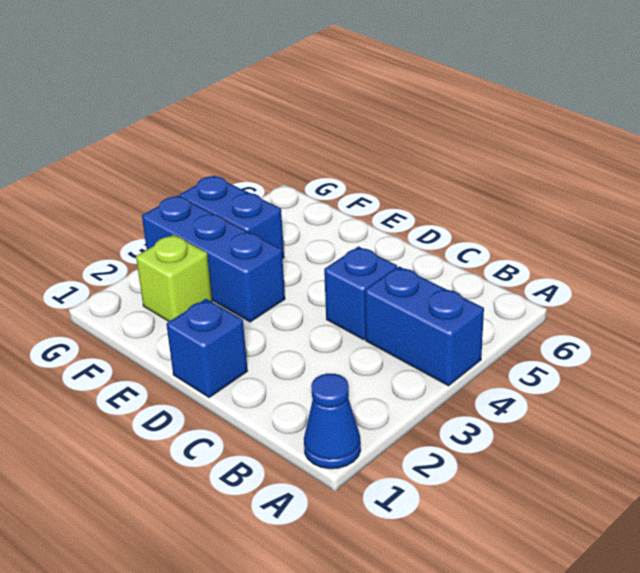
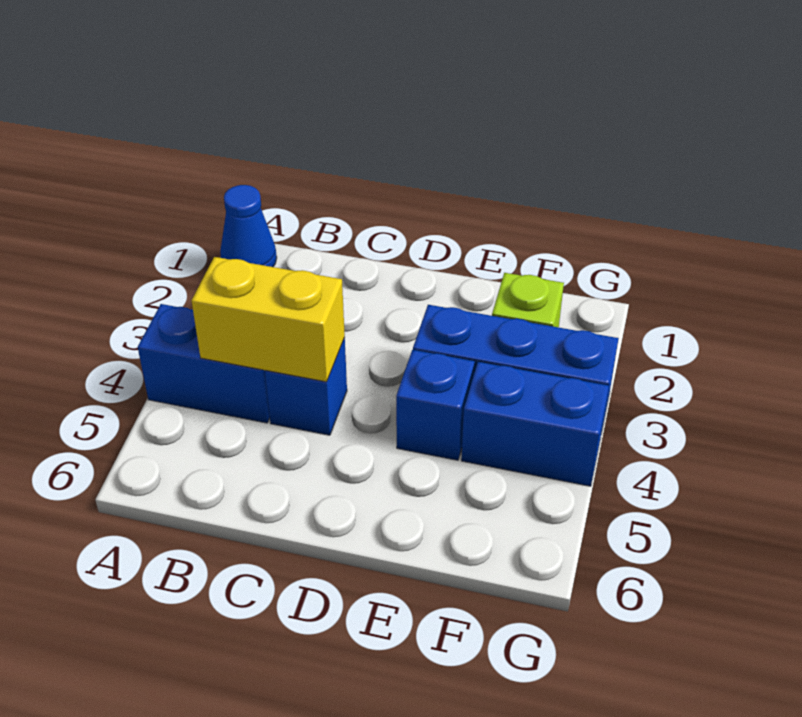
none -> yellow brick B4:C4 level 2
blue brick D1 level 1 -> blue brick E4 level 1

